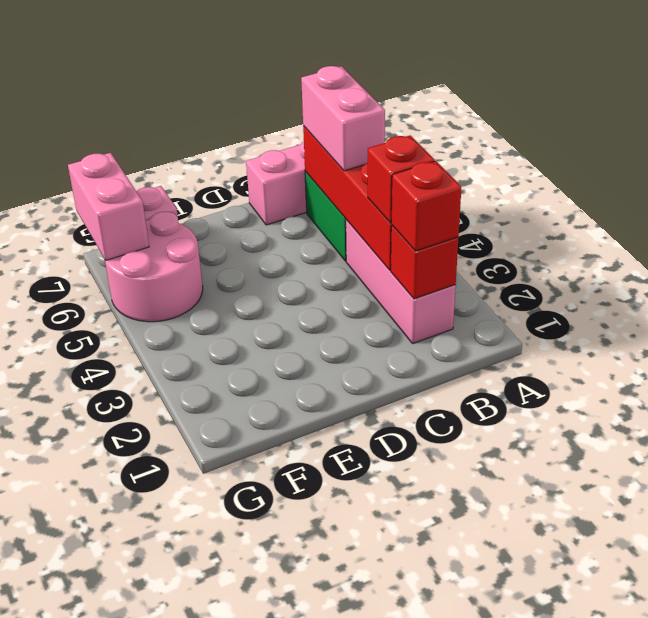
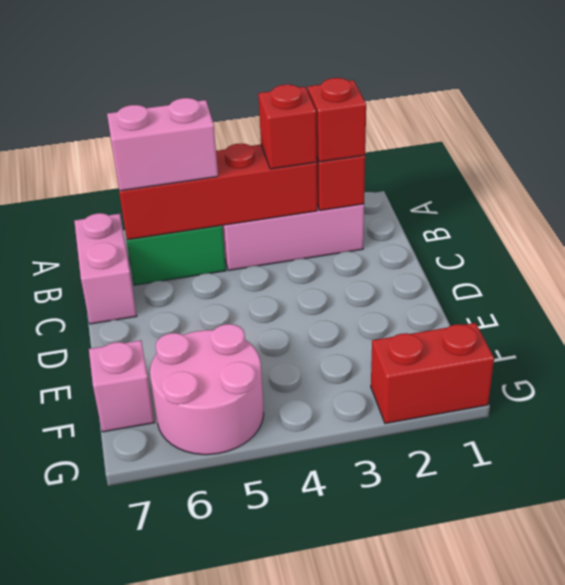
none -> red brick G1:G2 level 1
pink brick G6:G7 level 2 -> none

